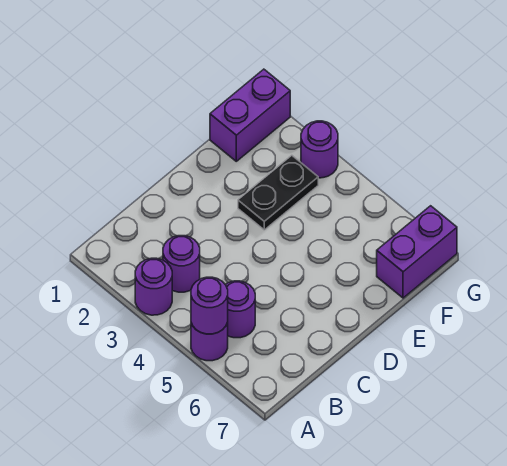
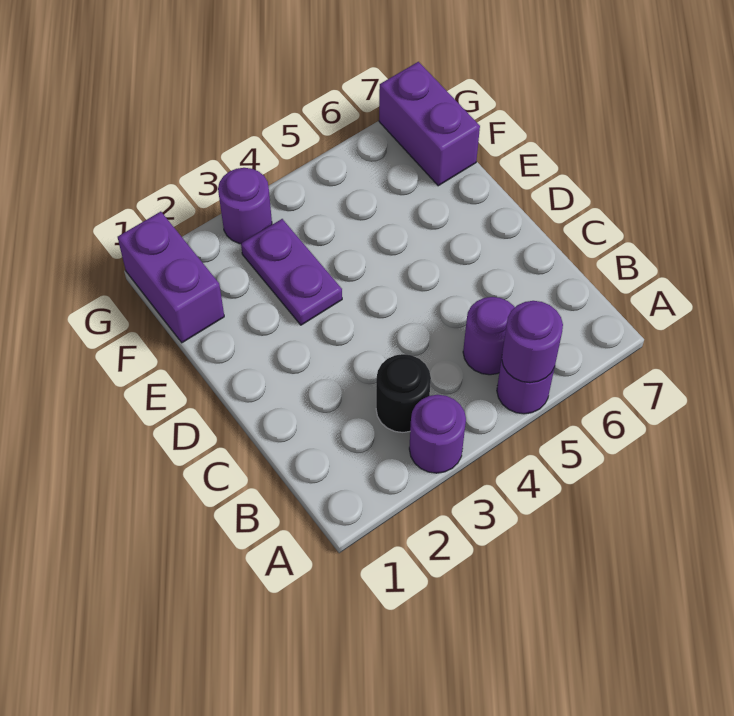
purple round brick B3 level 1 -> black round brick B3 level 1
black plate E3:F3 level 1 -> purple plate E3:F3 level 1

